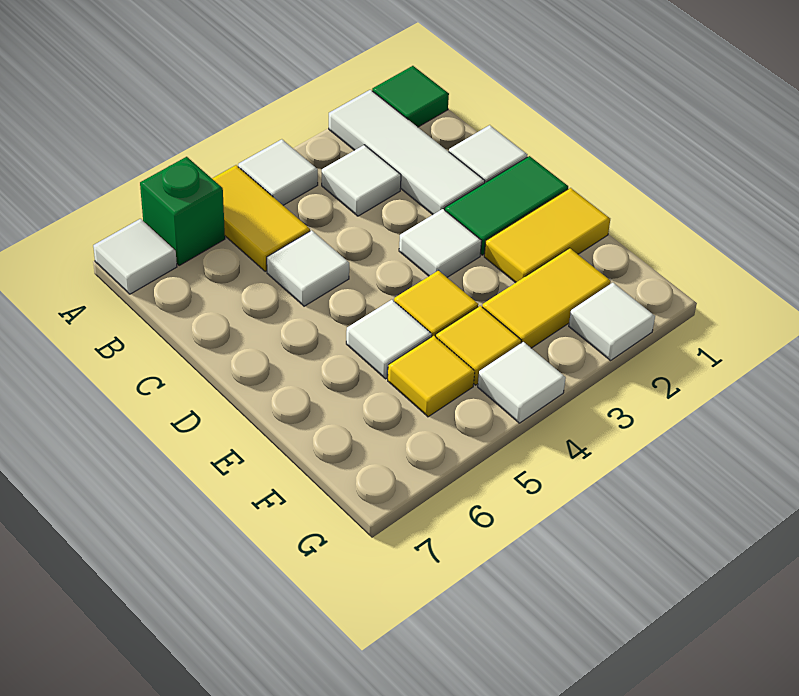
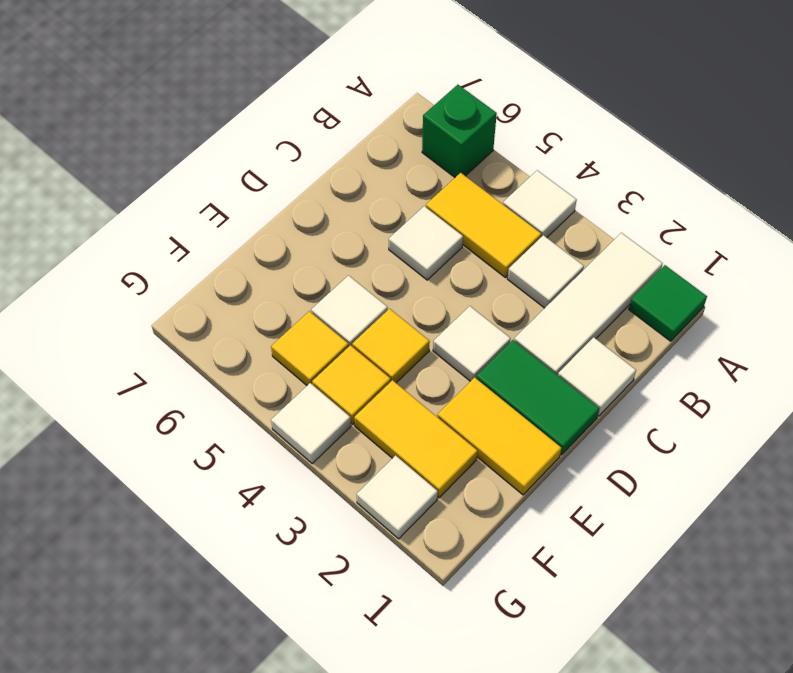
yellow tile A5:B5 level 1 -> yellow tile B4:B5 level 1
white tile A7 level 1 -> none

